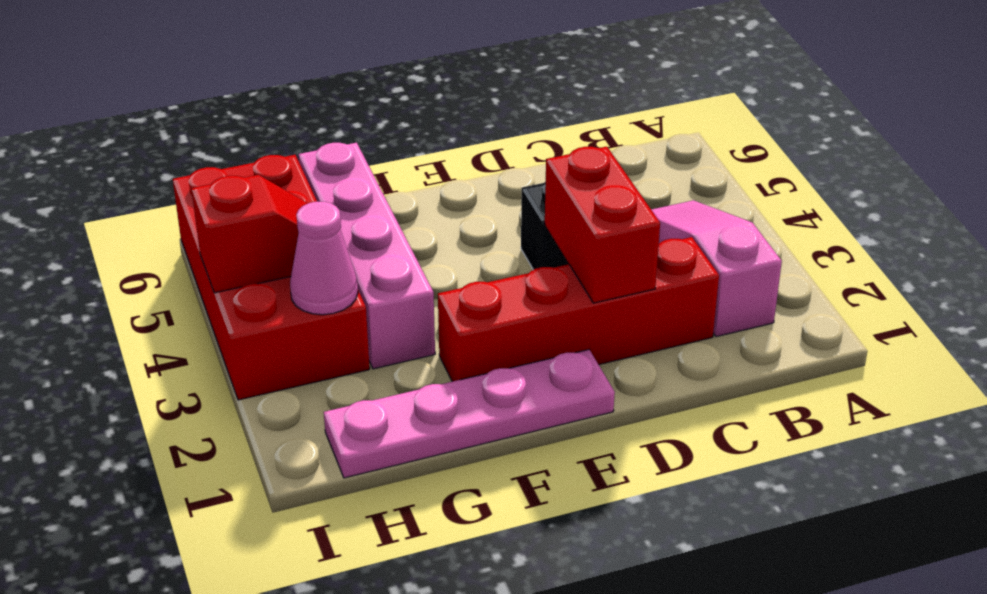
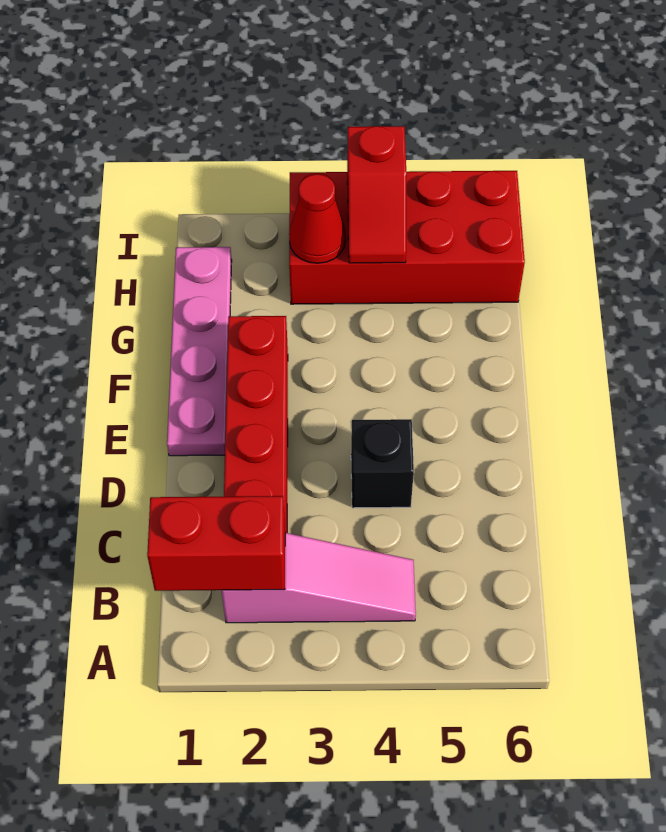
red brick D2:D3 level 2 -> red brick B1:B2 level 2
pink brick G3:G6 level 1 -> none
pink cone H3 level 2 -> red cone H3 level 2

